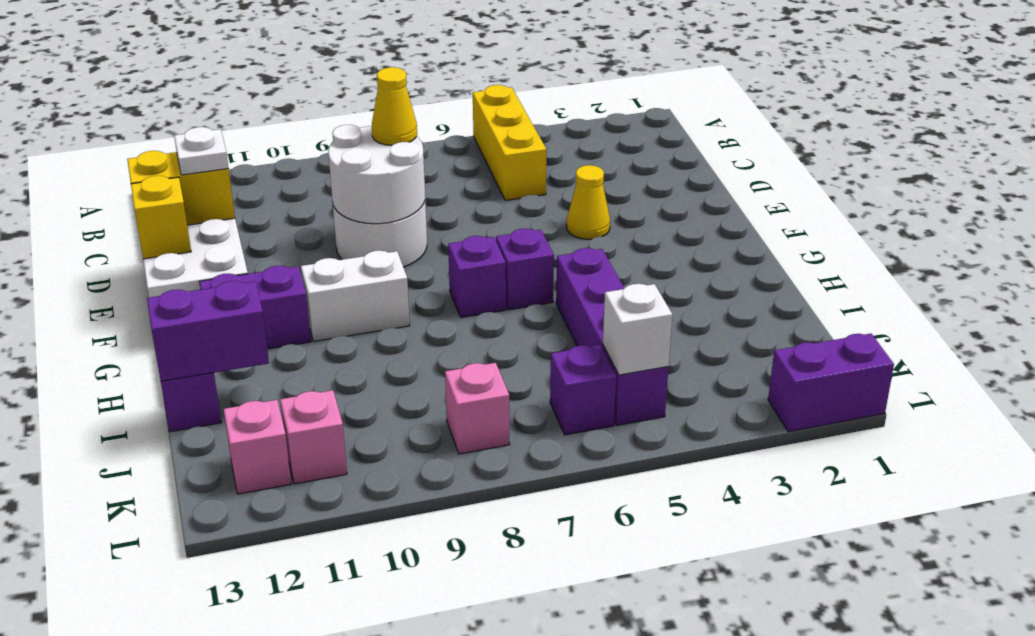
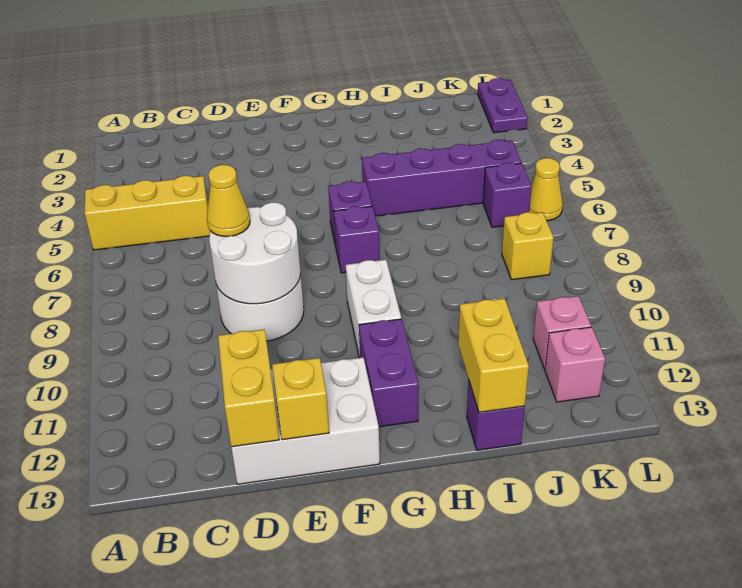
white plate D12 level 3 -> none
yellow cone E4 level 1 -> yellow cone L6 level 1
purple brick I12:I13 level 2 -> yellow brick I12:I13 level 2
white brick K5 level 2 -> none
pink brick K8 level 1 -> yellow brick K8 level 1
purple brick L1:L2 level 1 -> purple plate L1:L2 level 1

